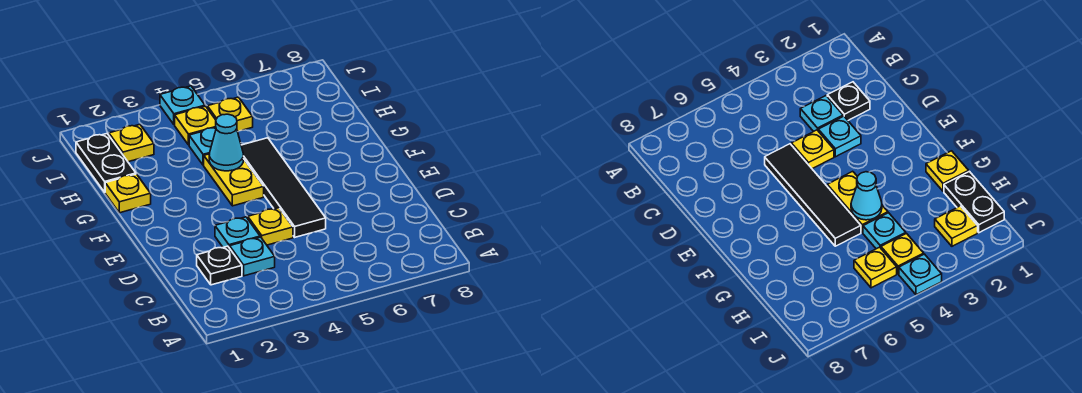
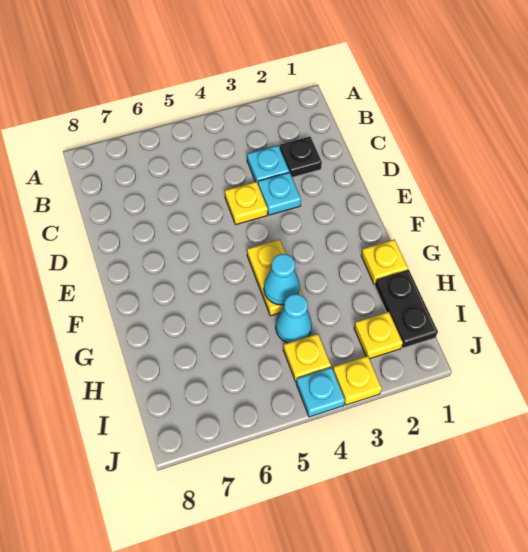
black tile D5:G5 level 1 -> none
cyan plate H4 level 1 -> cyan cone H4 level 1
yellow plate I5 level 1 -> yellow plate J3 level 1

